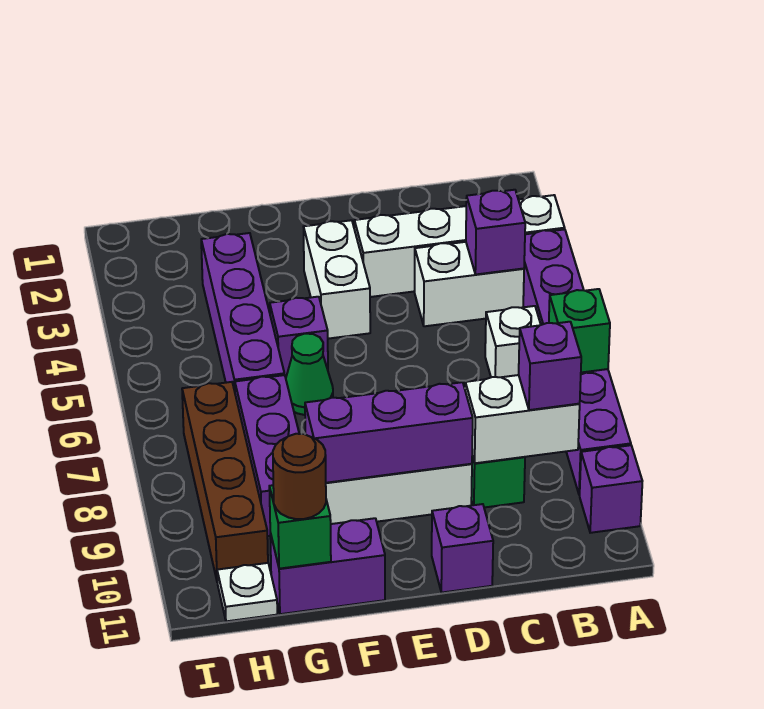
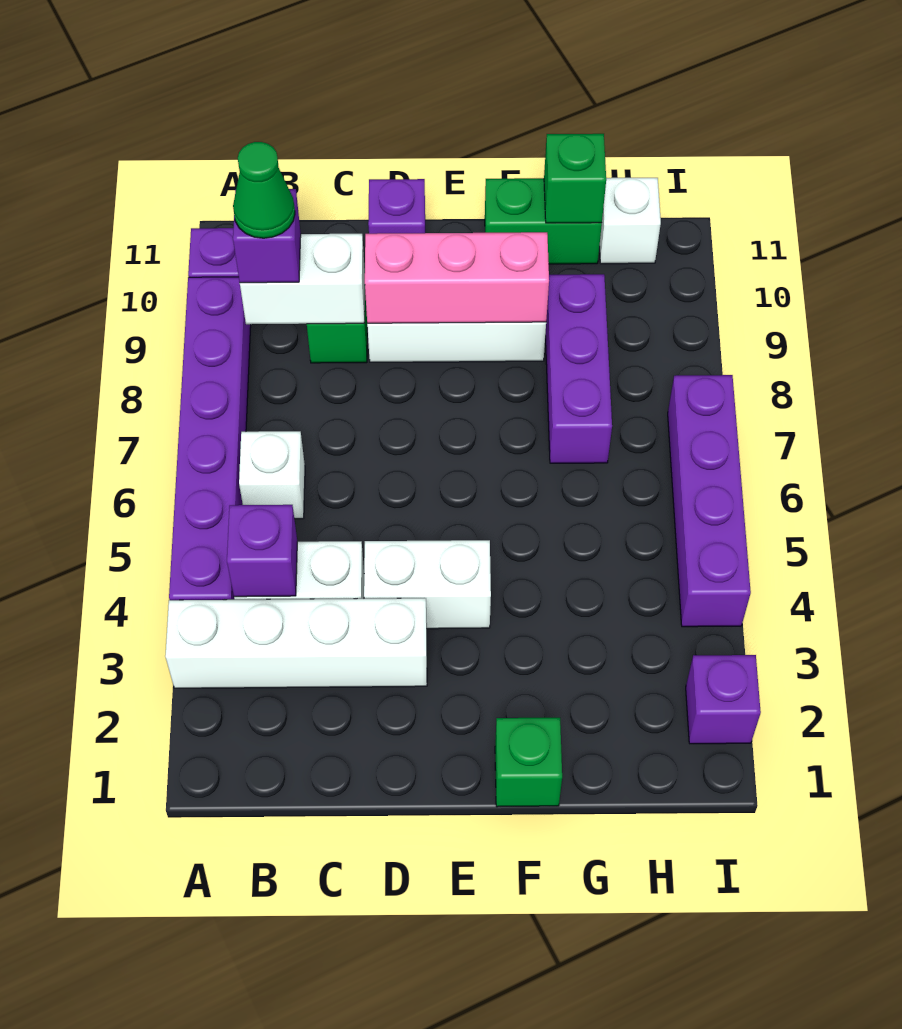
green brick A7 level 2 -> green brick F1 level 1
purple brick D9:F9 level 2 -> pink brick D9:F9 level 2
white brick E3:E4 level 1 -> white brick D4:E4 level 1
purple brick F5 level 1 -> purple brick I2 level 1
green cone F6 level 1 -> green cone B9 level 4
purple brick F11:G11 level 1 -> green brick F11:G11 level 1
purple brick G3:G6 level 1 -> purple brick I4:I7 level 1
brown round brick G11 level 3 -> none
brown brick H7:H10 level 1 -> none
white plate H11 level 1 -> white brick H11 level 1

